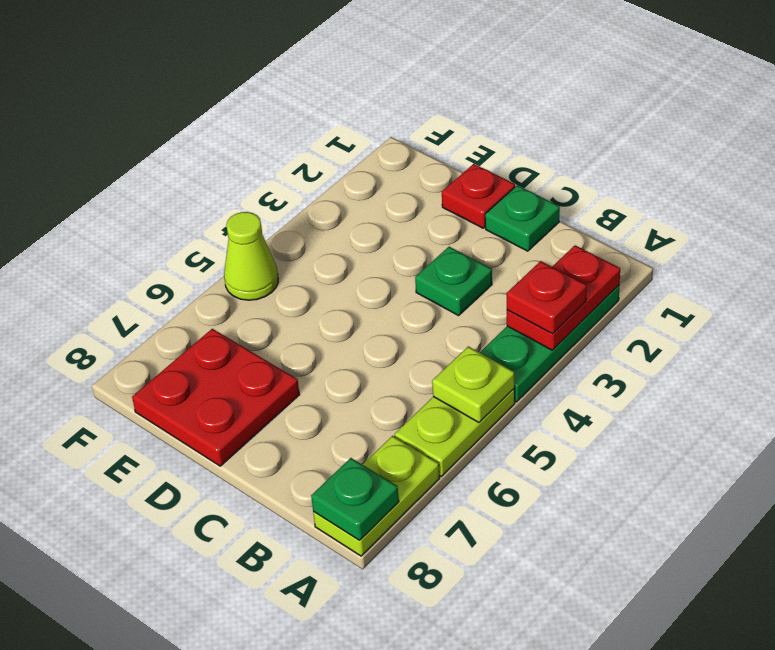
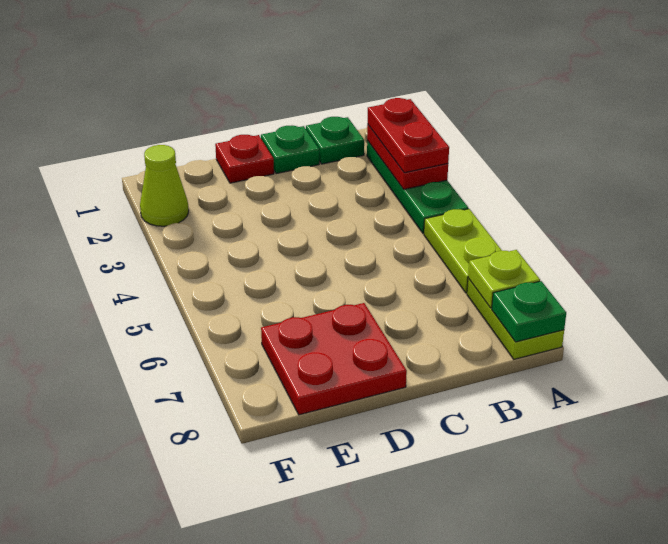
red plate A3 level 3 -> red plate A2:A3 level 3
lime plate A5 level 2 -> lime plate A7 level 2
green plate C3 level 1 -> green plate B1 level 1
lime cone F5 level 1 -> lime cone F2 level 1

